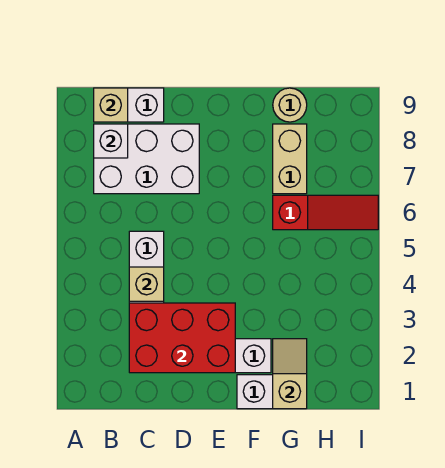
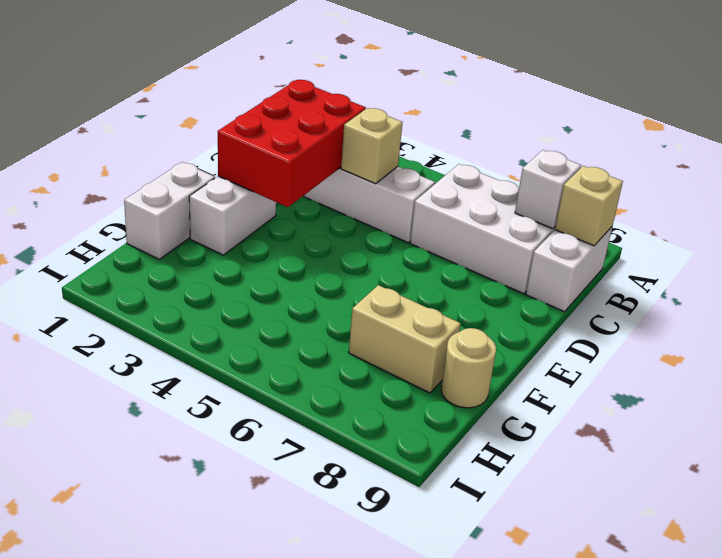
white brick B7:D8 level 1 -> white brick B6:C8 level 1
tan slope G1:G2 level 2 top 1 -> none
red slope G6:I6 level 1 top G -> none

